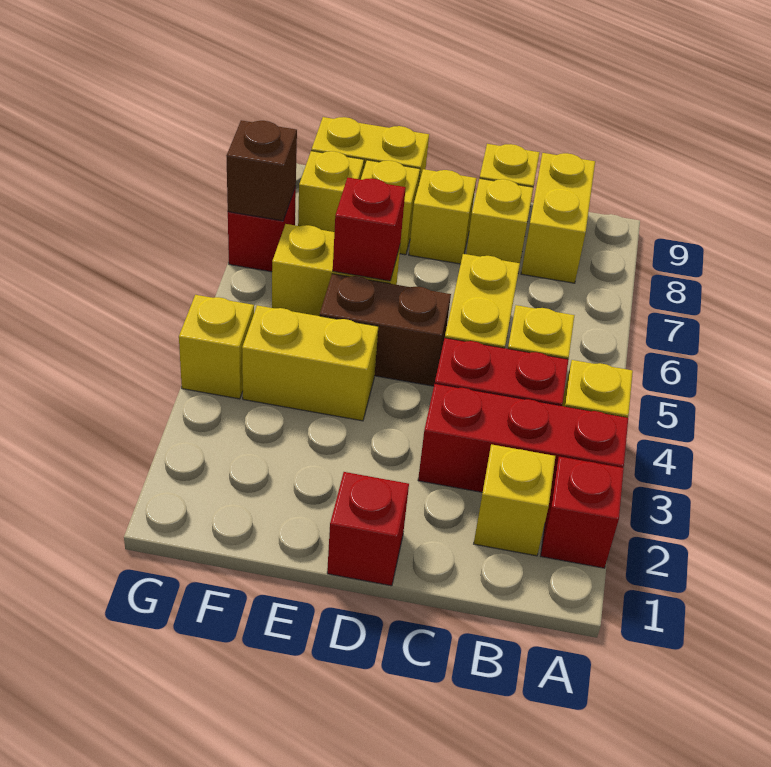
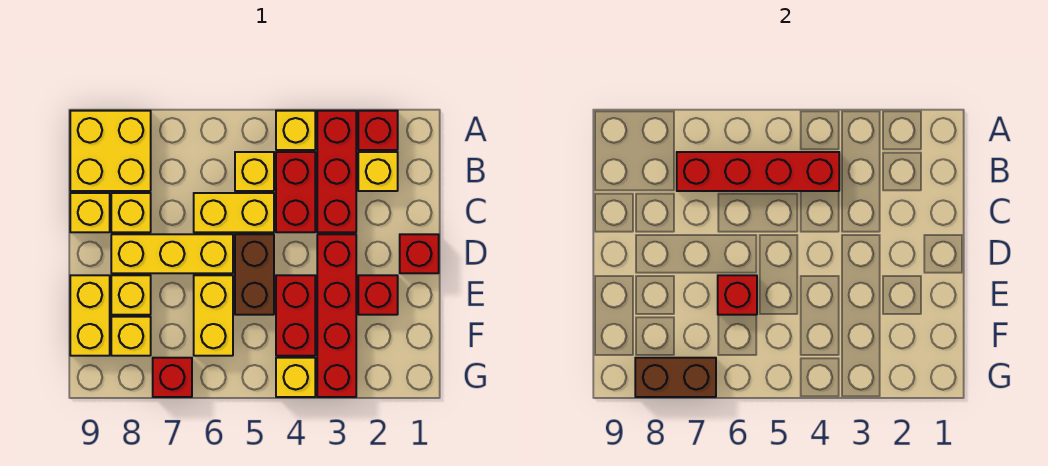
none -> red brick B4:B7 level 2
yellow brick B8:B9 level 1 -> yellow brick A8:B9 level 1
none -> red brick D3:G3 level 1
yellow brick D8 level 1 -> yellow brick D6:D8 level 1
none -> red brick E2 level 1
yellow brick E4:F4 level 1 -> red brick E4:F4 level 1
brown brick G7 level 2 -> brown brick G7:G8 level 2

